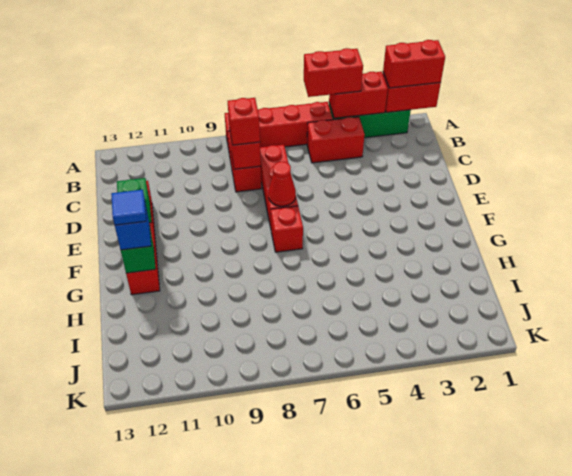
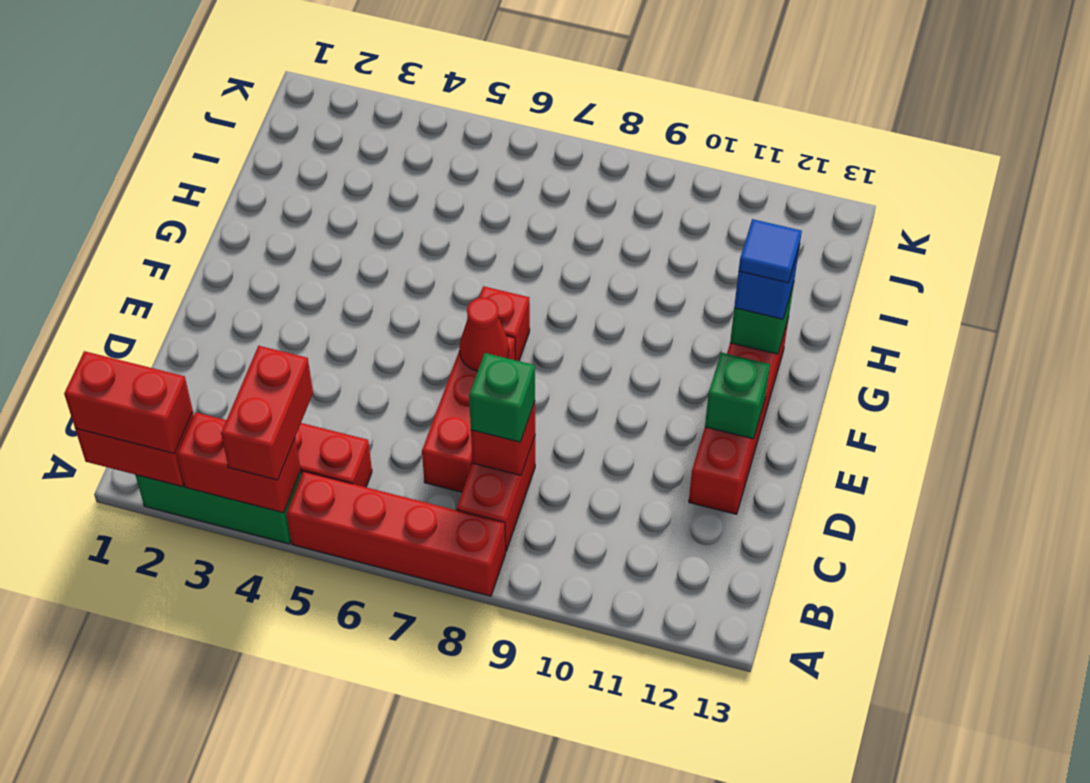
red brick A4:A5 level 3 -> red brick A4:B4 level 3
red brick C8 level 3 -> green brick C8 level 3

